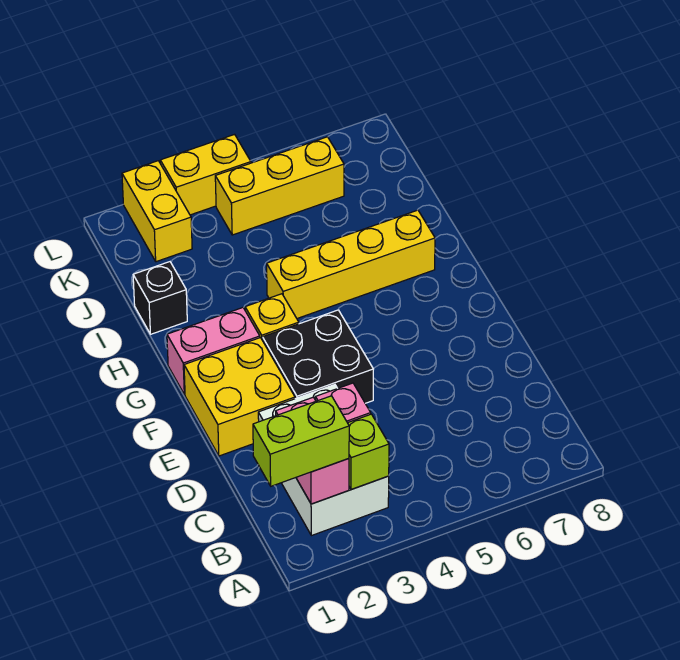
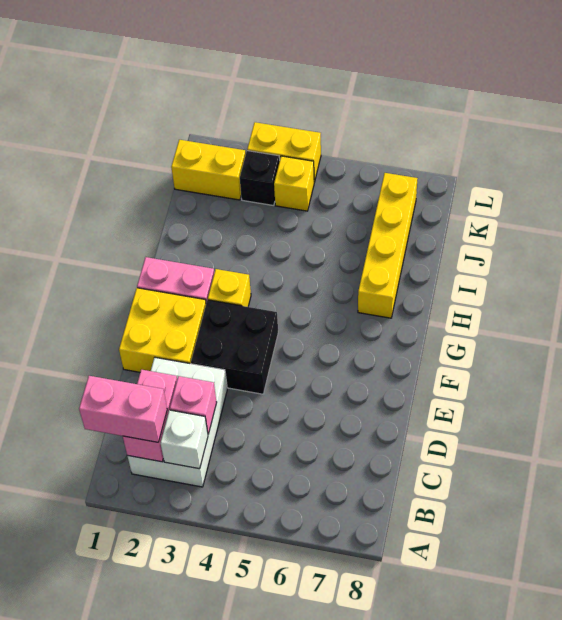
lime brick B1:B2 level 3 -> pink brick B1:B2 level 3
lime brick B3 level 2 -> white brick B3 level 2
yellow brick H4:H7 level 1 -> yellow brick H7:K7 level 1
black brick I1 level 1 -> black brick K3 level 1
yellow brick K2:L2 level 1 -> yellow brick K1:K2 level 1
yellow brick K4:K6 level 1 -> yellow brick K4 level 1

